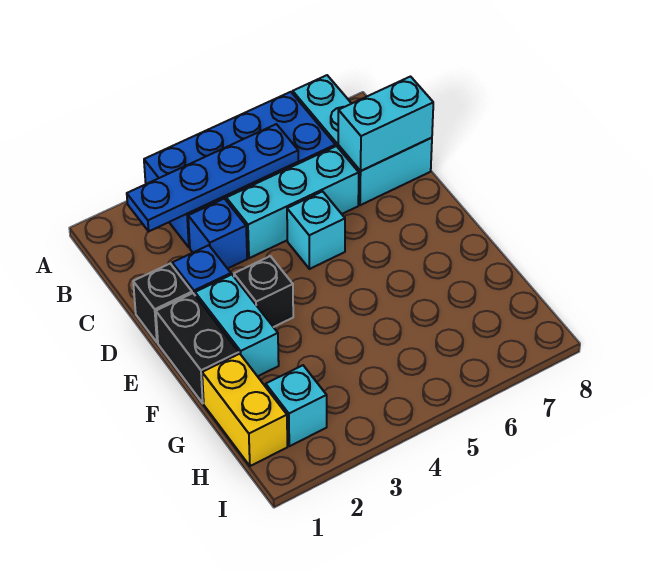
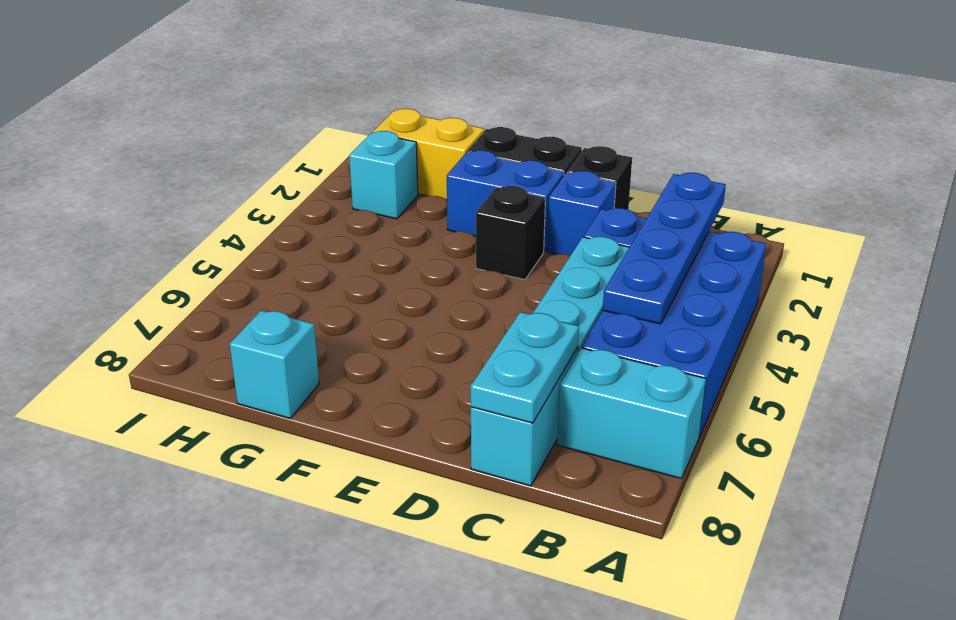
cyan brick C7:C8 level 2 -> cyan plate C7:C8 level 2
cyan brick D5 level 1 -> cyan brick G8 level 1
cyan brick E2:F2 level 1 -> blue brick E2:F2 level 1

